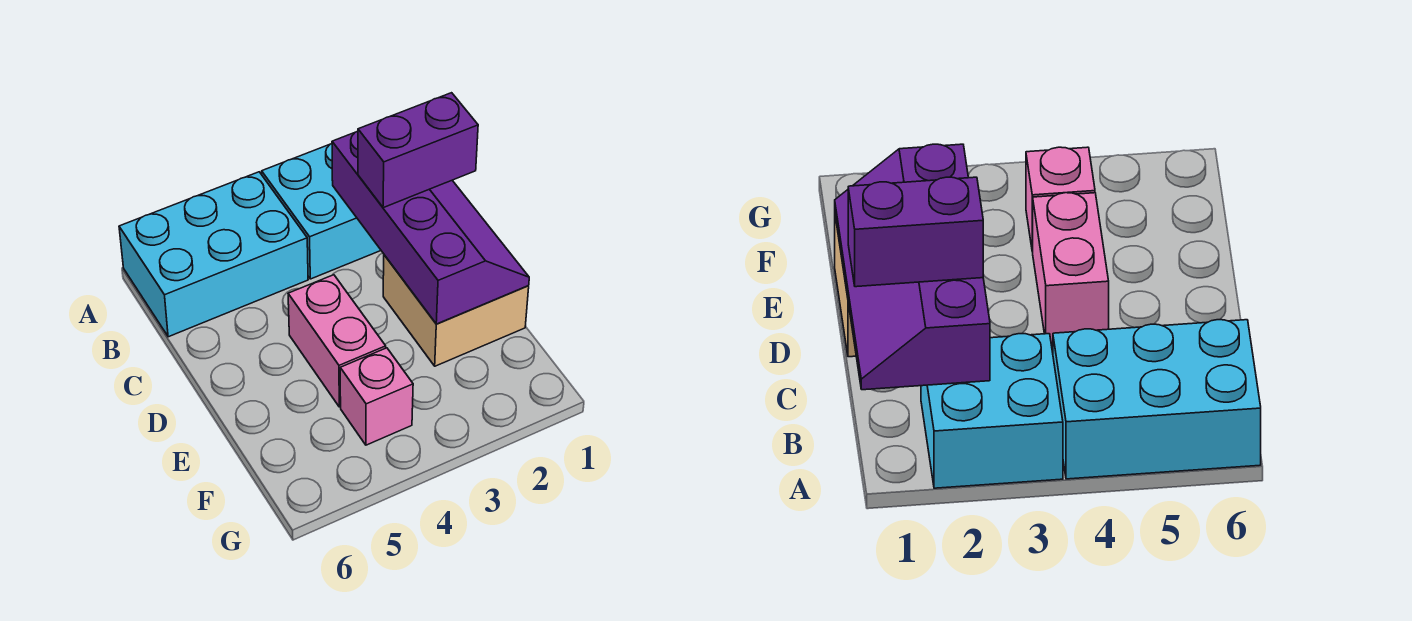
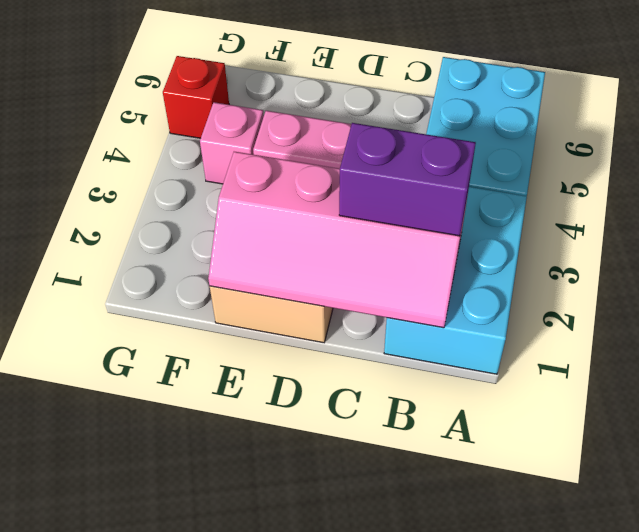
cyan brick A2:B3 level 1 -> cyan brick A1:B3 level 1
purple slope B1:E2 level 2 top 2 -> pink slope B1:E2 level 2 top 2
purple brick C1:C2 level 3 -> purple brick B2:C2 level 3
none -> red brick G5 level 1

